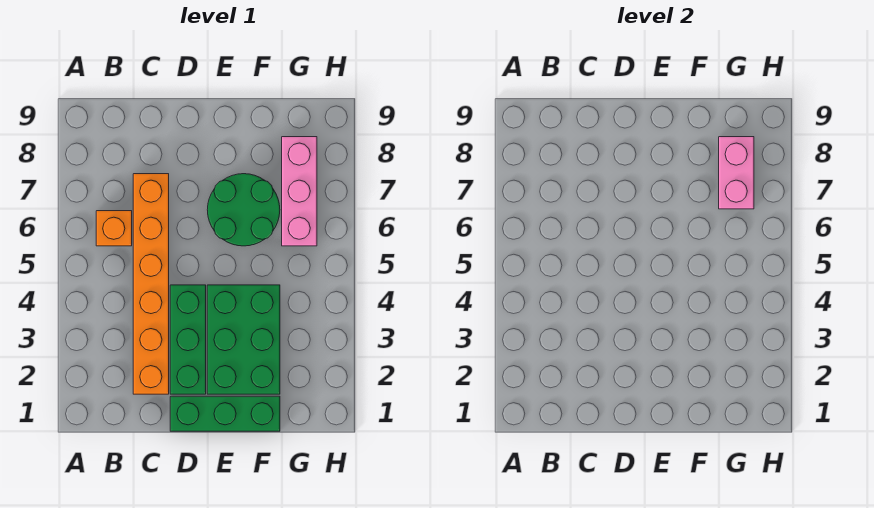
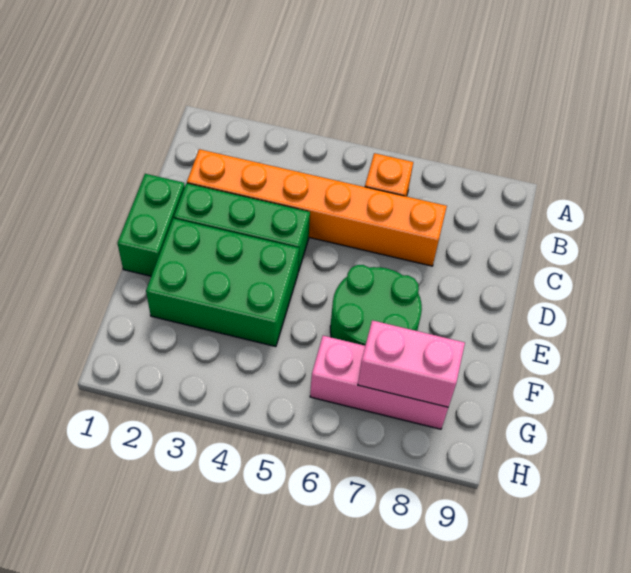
green brick D1:F1 level 1 -> green brick D1:E1 level 1

